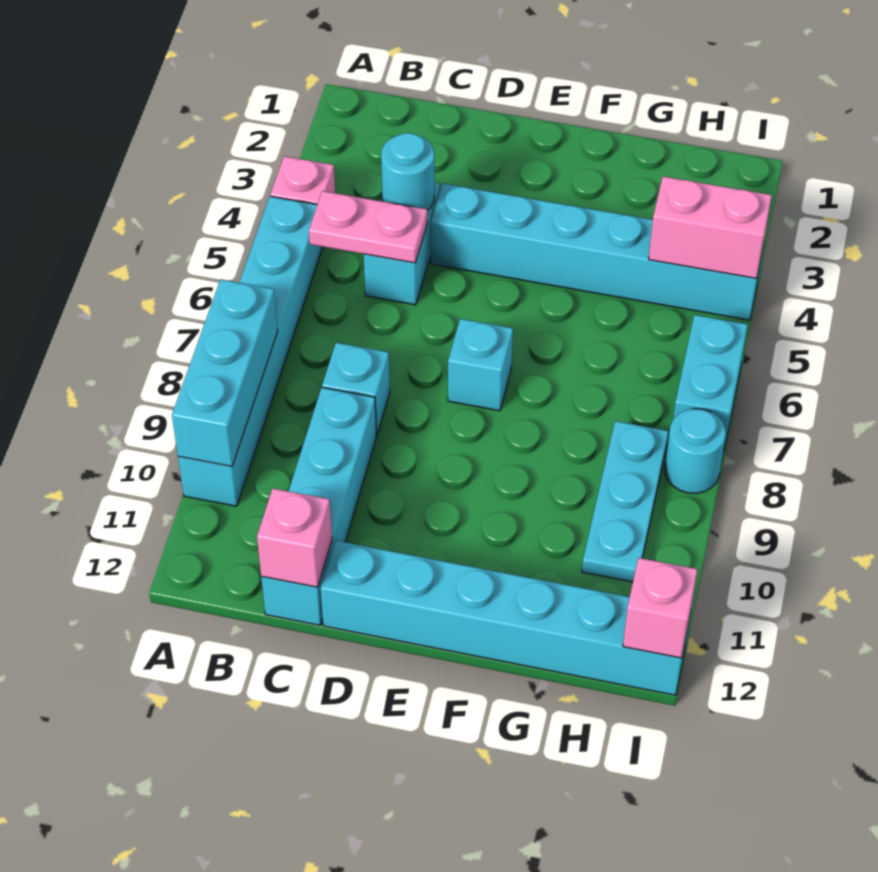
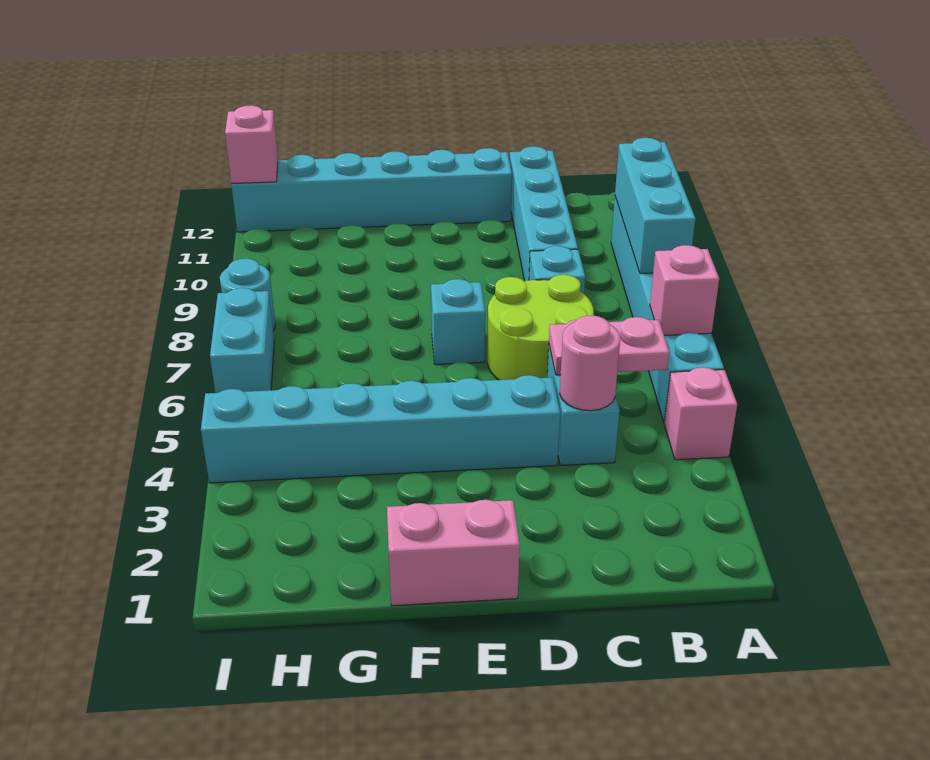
cyan round brick C4 level 2 -> pink round brick C4 level 2
none -> lime round brick C6:D7 level 1
pink brick C12 level 2 -> pink brick A6 level 2
pink brick H4:I4 level 2 -> pink brick E1:F1 level 1
cyan plate H8:H10 level 1 -> none

